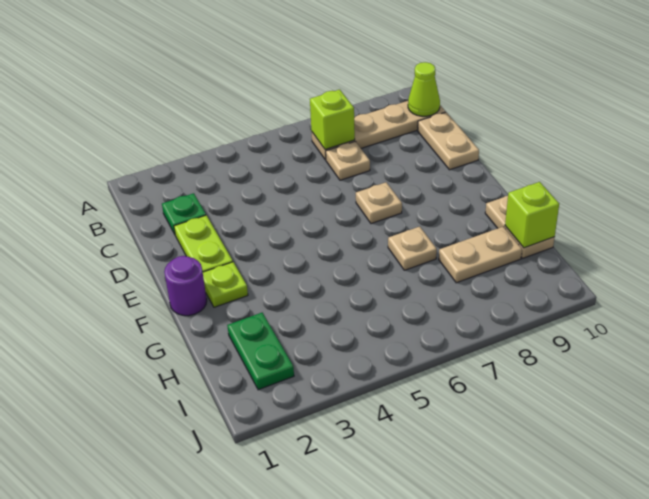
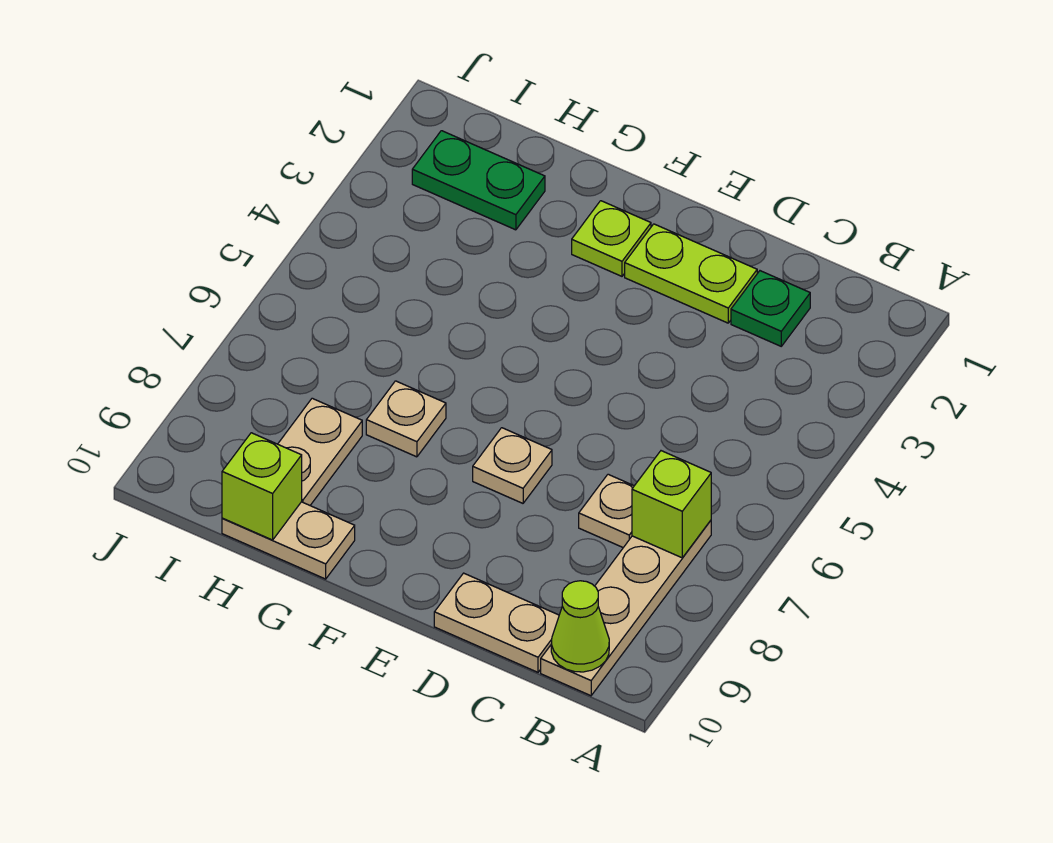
purple round brick F1 level 1 -> none

